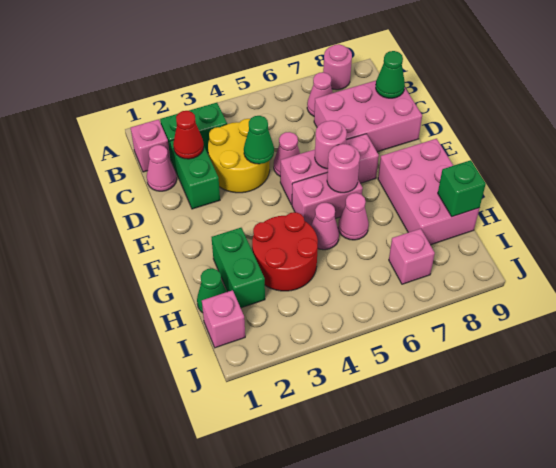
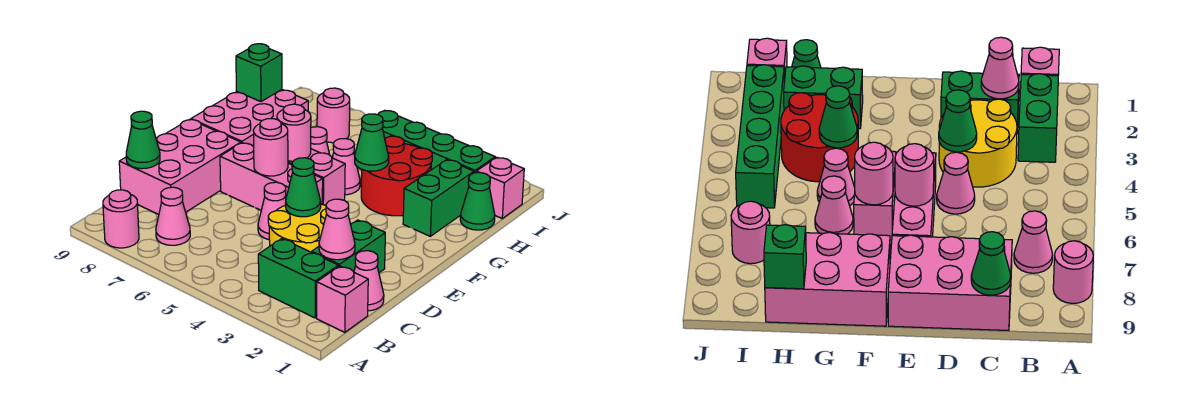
red cone C2 level 2 -> pink cone C2 level 2
pink brick C7:D9 level 1 -> pink brick C8:E9 level 1
none -> green cone G4 level 2
none -> green brick I2:I5 level 1
pink brick I7 level 1 -> pink round brick I7 level 1

